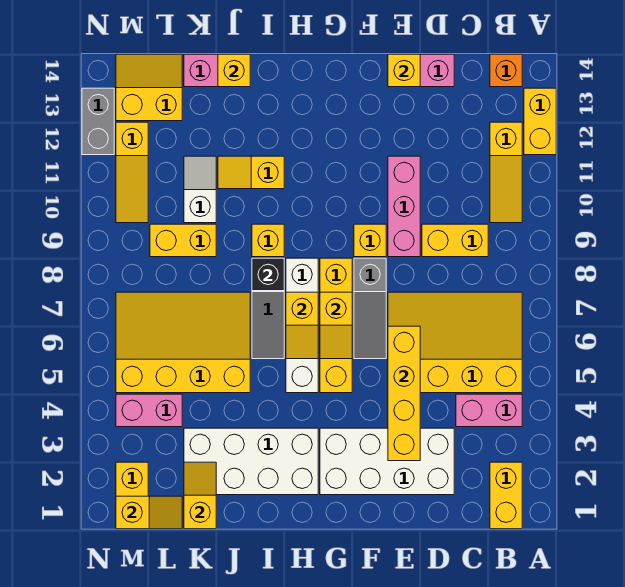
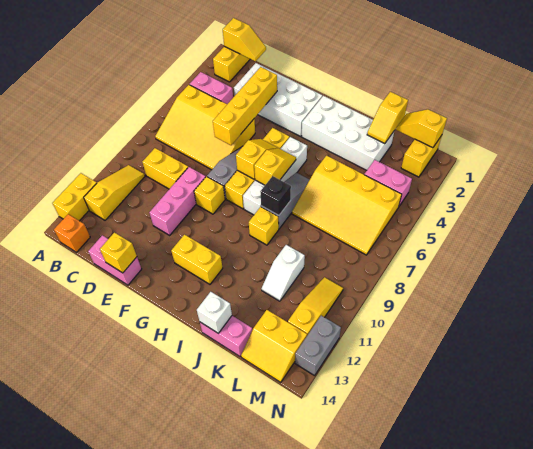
yellow slope I11:J11 level 1 top I -> yellow slope B1:C1 level 2 top B
yellow brick J14 level 2 -> white brick J14 level 2
yellow brick K9:L9 level 1 -> yellow brick G12:H12 level 1

